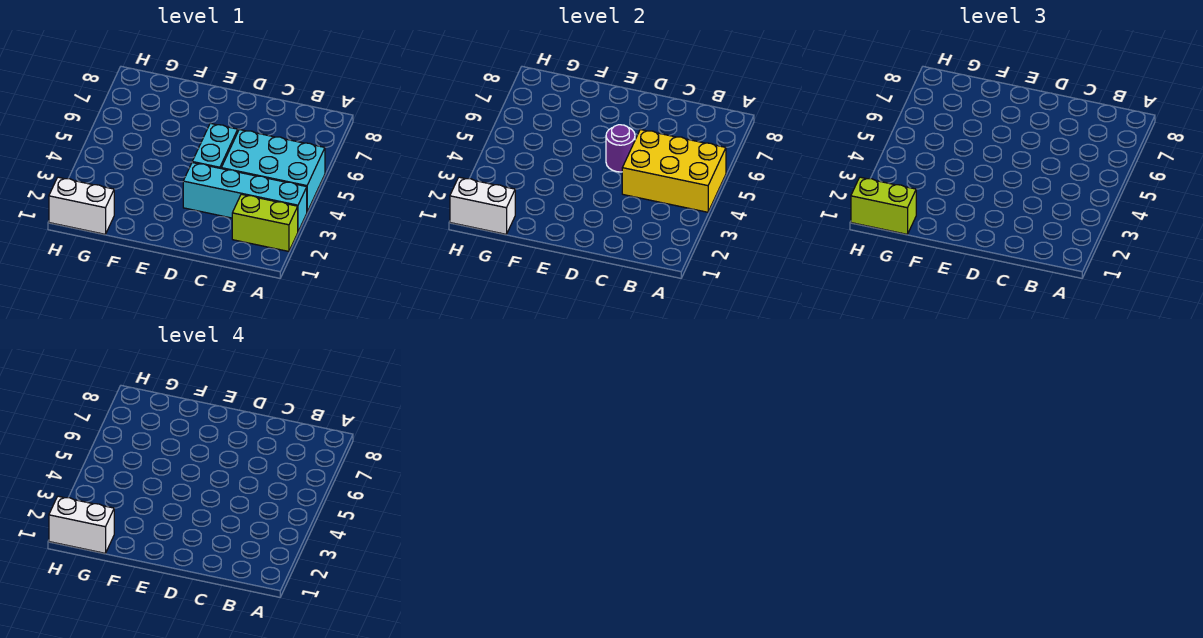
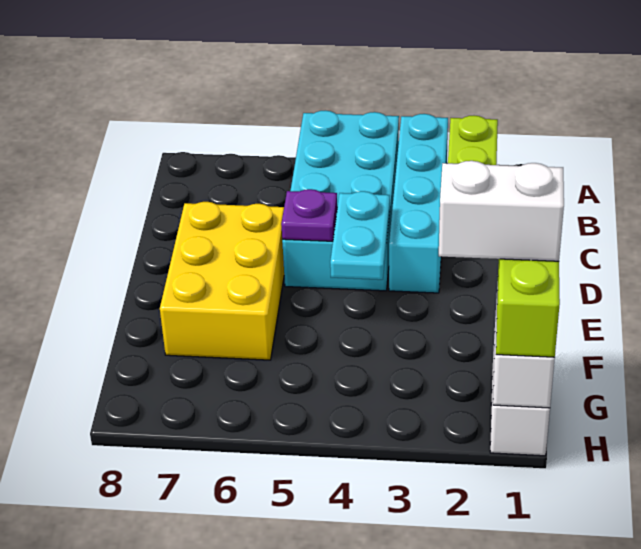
yellow brick A4:C5 level 2 -> yellow brick D6:F7 level 1
none -> cyan plate D4:E4 level 2
purple round brick D5 level 2 -> purple plate D5 level 2
white brick G1:H1 level 4 -> white brick G1:G2 level 4

